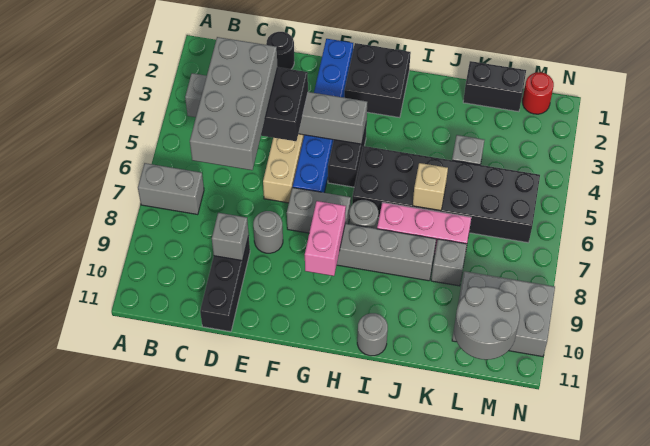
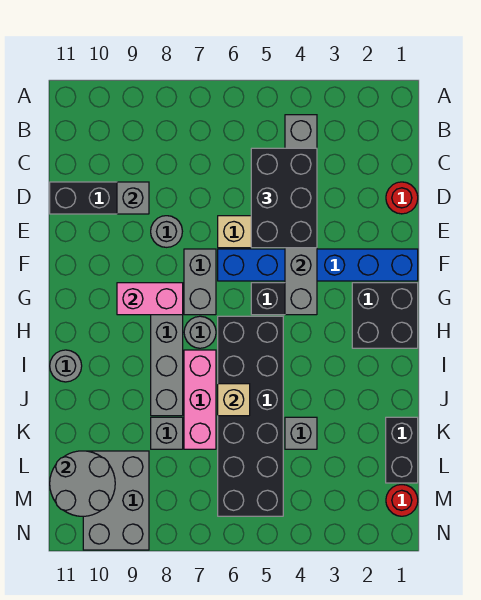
grey brick A7:B7 level 1 -> none
grey brick C4:D7 level 4 -> none
black round brick D1 level 1 -> red round brick D1 level 1

